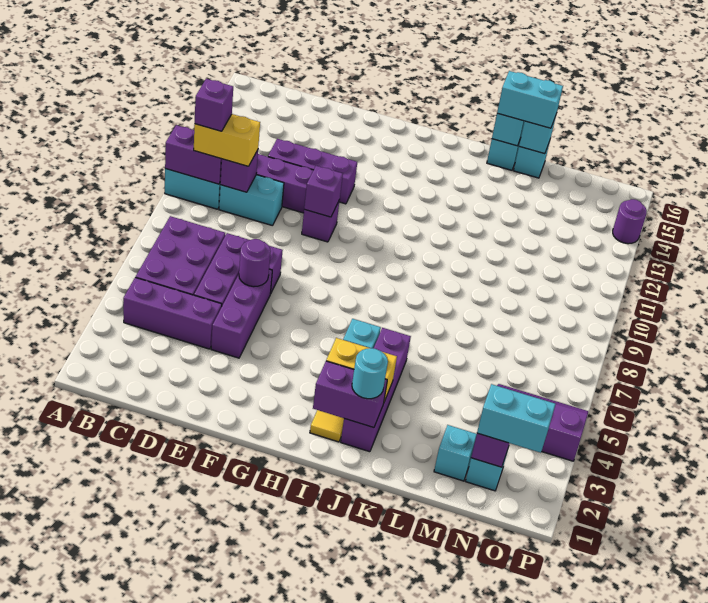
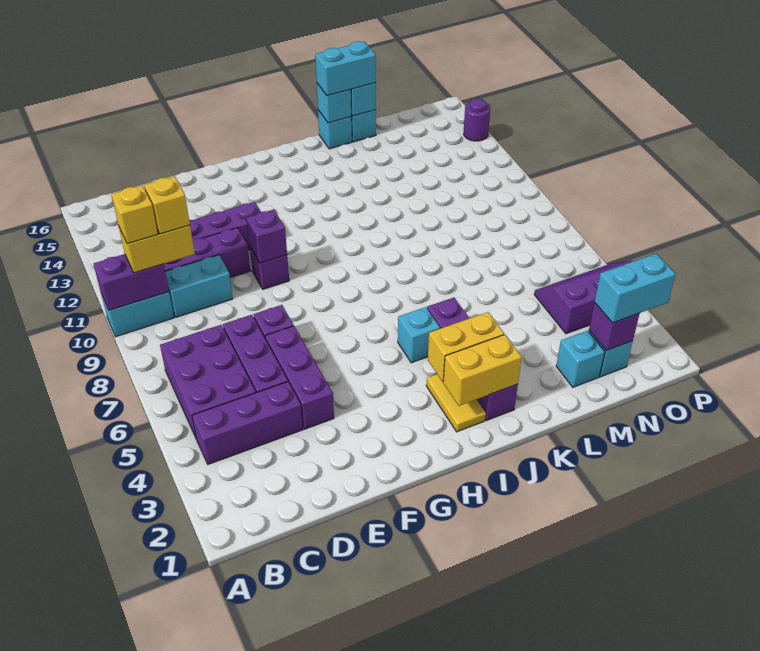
purple brick B10 level 4 -> yellow brick B10 level 4
purple brick C10 level 2 -> none
none -> yellow brick C10 level 4
purple round brick E6 level 2 -> none
purple brick I2:J2 level 2 -> yellow brick I2:J2 level 2
cyan round brick J2 level 3 -> none

